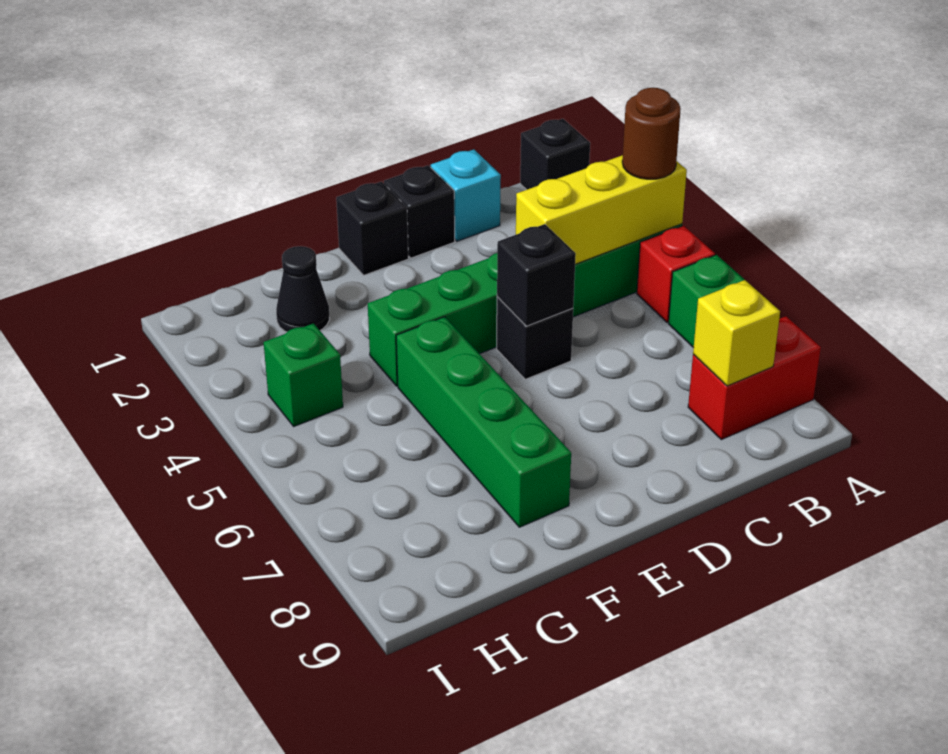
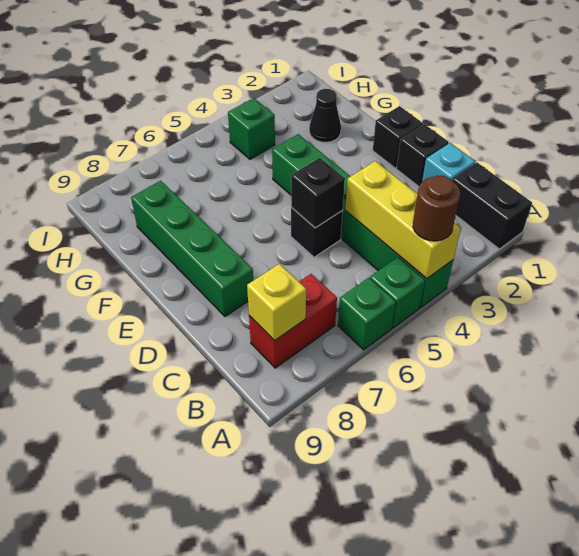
black brick A1 level 1 -> black brick A1:B1 level 1
red brick A5 level 1 -> green brick A5 level 1
red brick A8:B8 level 1 -> red brick B7:B8 level 1
green brick F5:F8 level 1 -> green brick D8:G8 level 1

